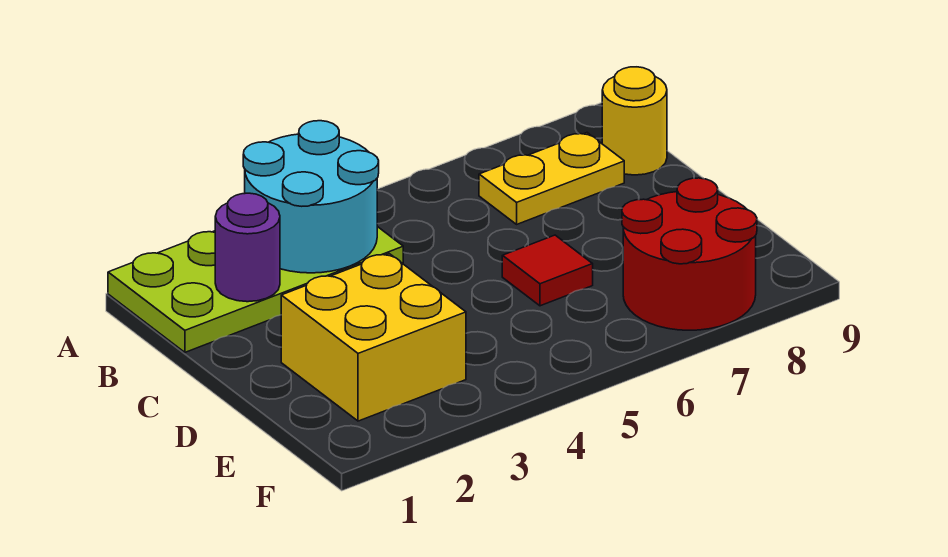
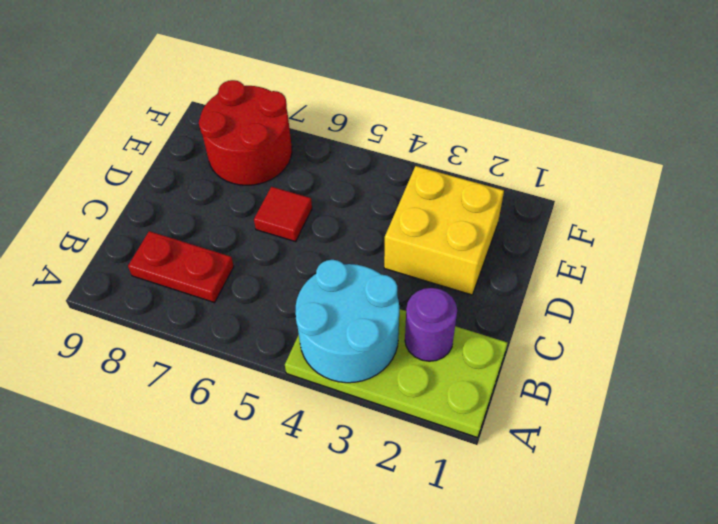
yellow plate B7:B8 level 1 -> red plate B7:B8 level 1
yellow round brick B9 level 1 -> none

